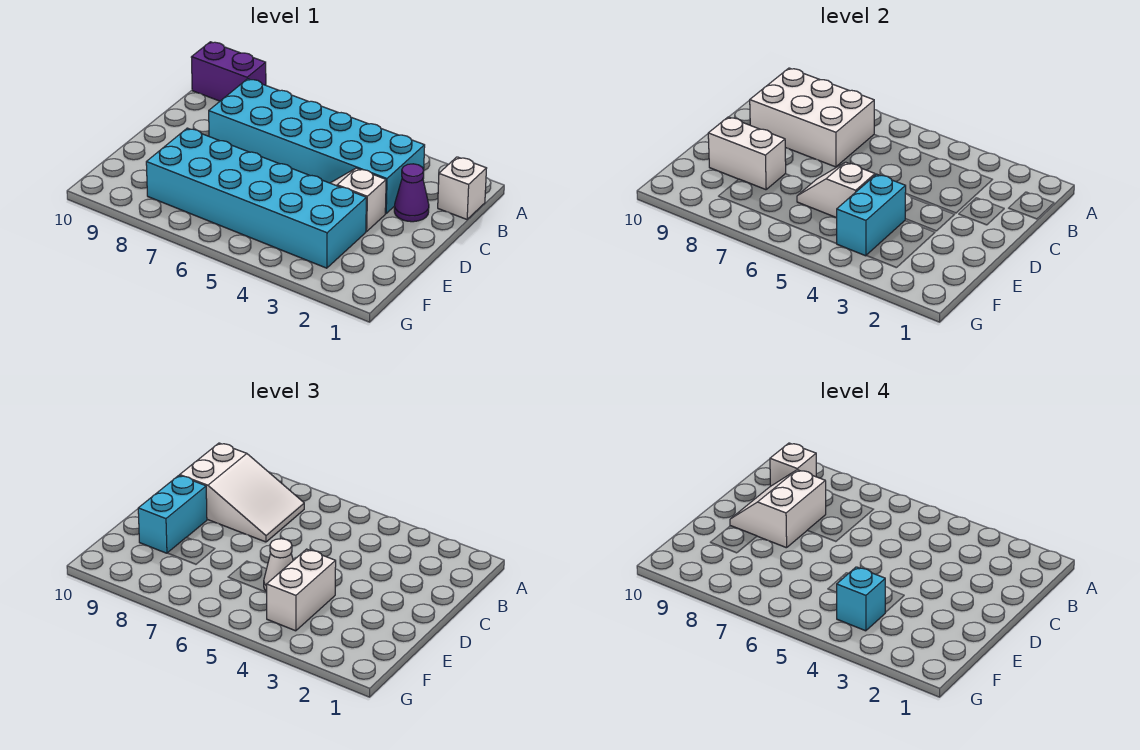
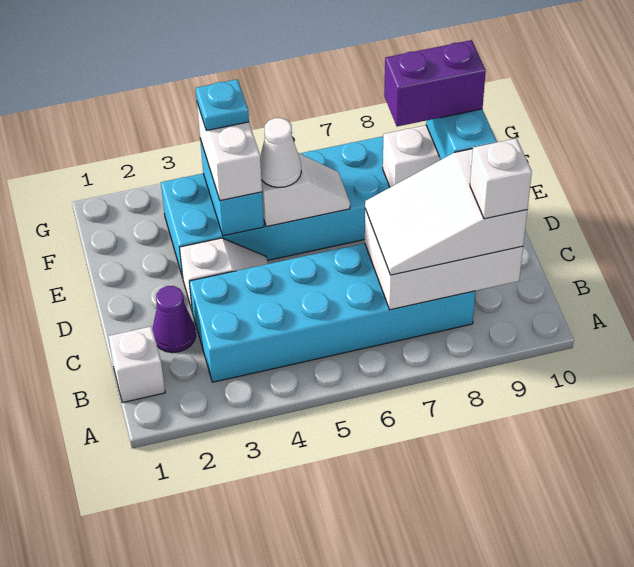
purple brick A9:A10 level 1 -> purple brick E8:E9 level 4
white slope C8:D9 level 4 top 8 -> none
cyan brick F4 level 4 -> cyan plate F4 level 4

